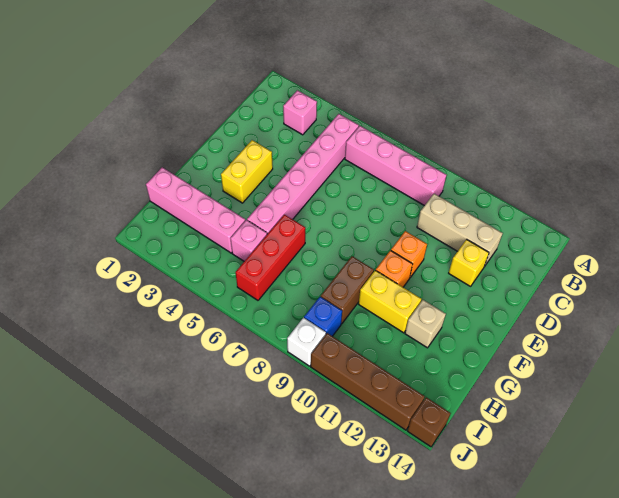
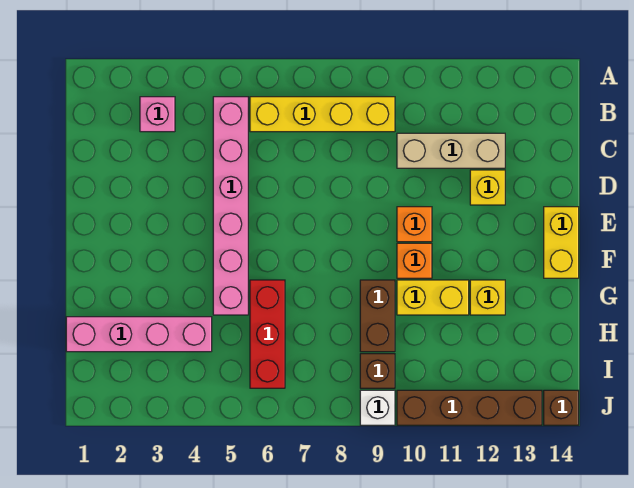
pink brick B6:B9 level 1 -> yellow brick B6:B9 level 1
yellow brick E3:F3 level 1 -> yellow brick E14:F14 level 1
tan brick G12 level 1 -> yellow brick G12 level 1
pink brick H5 level 1 -> none
blue brick I9 level 1 -> brown brick I9 level 1

